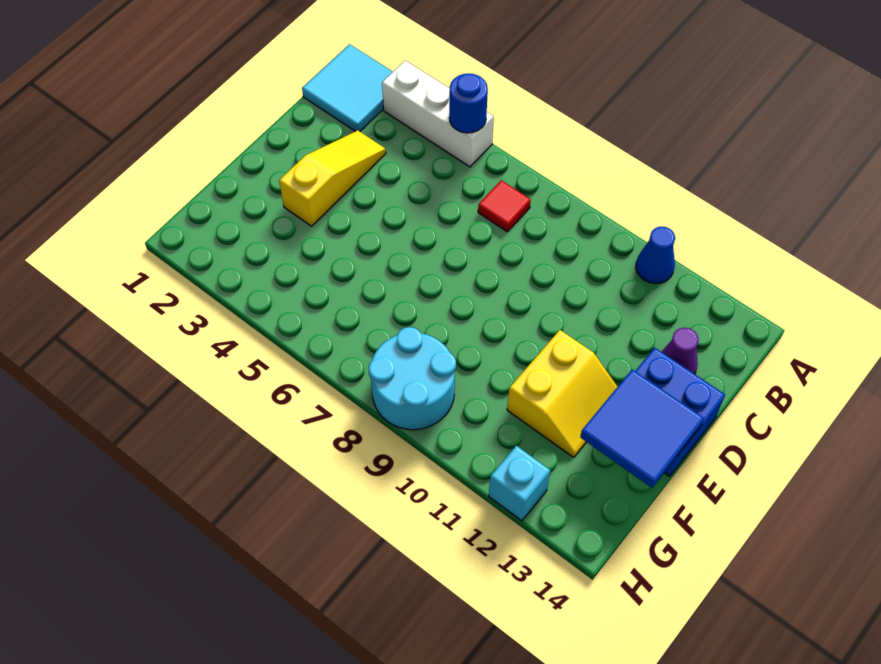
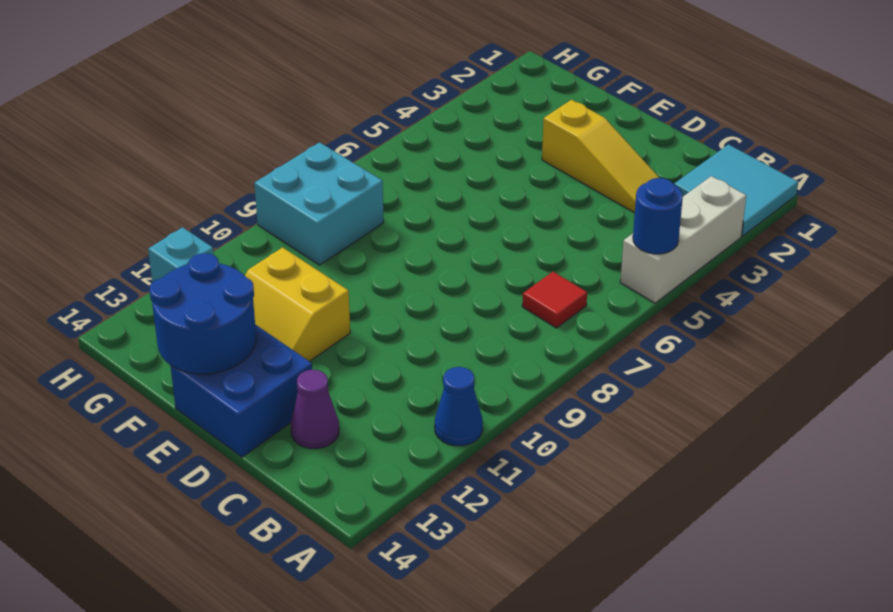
blue tile E13:F14 level 2 -> blue round brick E13:F14 level 2
cyan round brick G8:H9 level 1 -> cyan brick G8:H9 level 1

